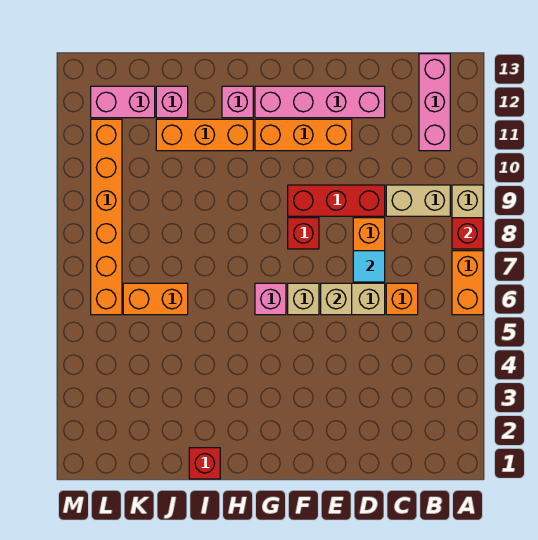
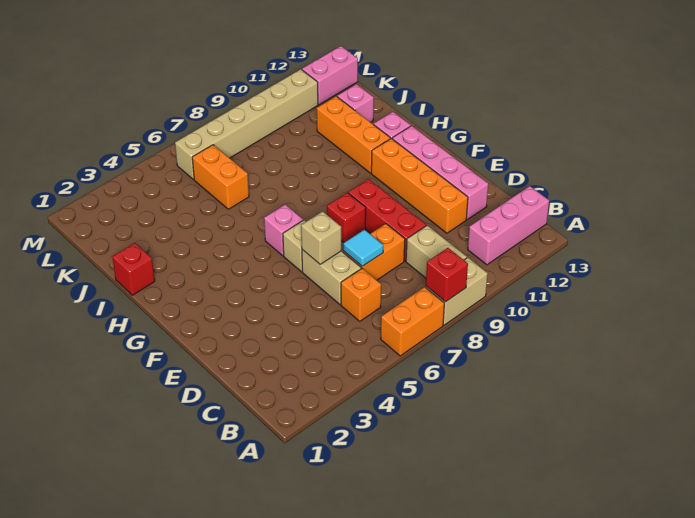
orange brick E11:G11 level 1 -> orange brick D11:G11 level 1
pink brick K12:L12 level 1 -> pink brick L12:L13 level 1
orange brick L6:L11 level 1 -> tan brick L6:L11 level 1

